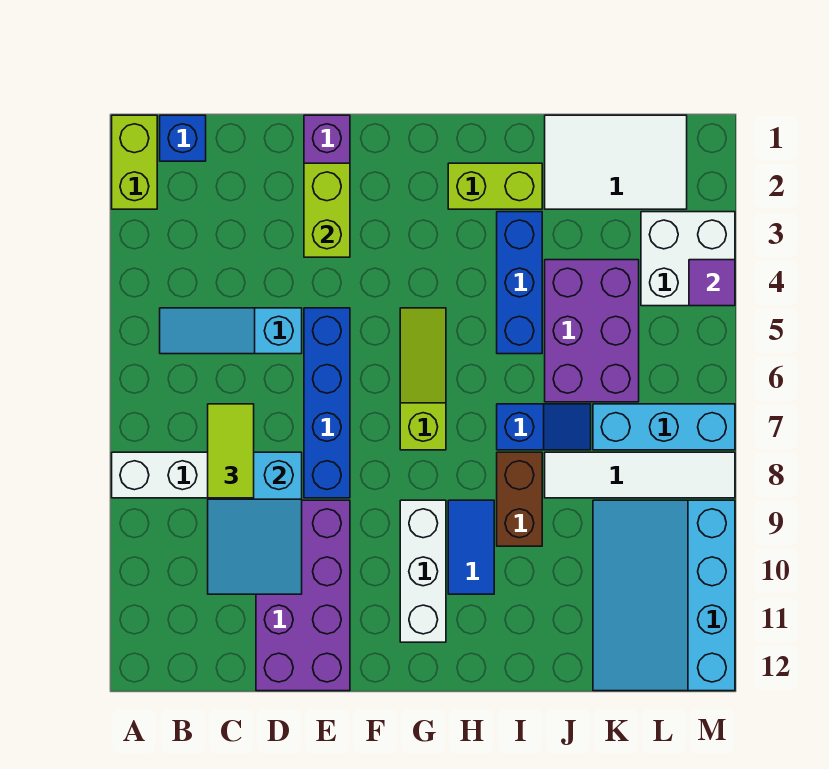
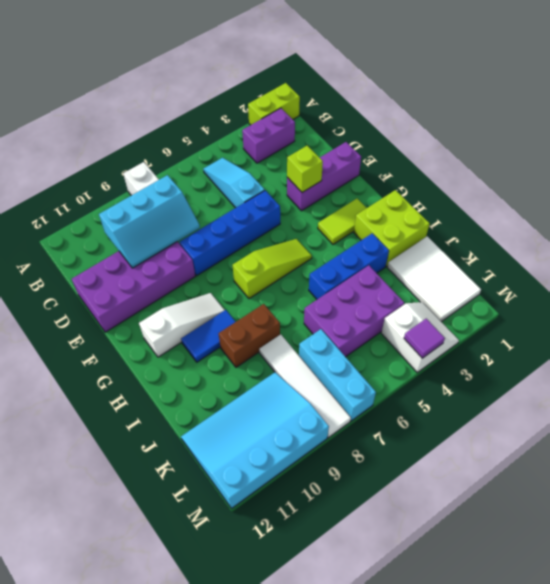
blue brick B1 level 1 -> none
none -> purple brick B2:B3 level 1
lime tile C7:C8 level 3 -> lime tile G2:G3 level 1
cyan slope C8:D10 level 2 top 8 -> cyan slope C8:D10 level 2 top C
lime brick E2:E3 level 2 -> lime brick E3 level 2
white brick G9:G11 level 1 -> white slope G9:G11 level 1 top 11
lime brick H2:I2 level 1 -> lime brick H1:I2 level 1
blue slope I7:J7 level 1 top I -> none
white brick L3:M4 level 1 -> white slope L3:M4 level 1 top 4

